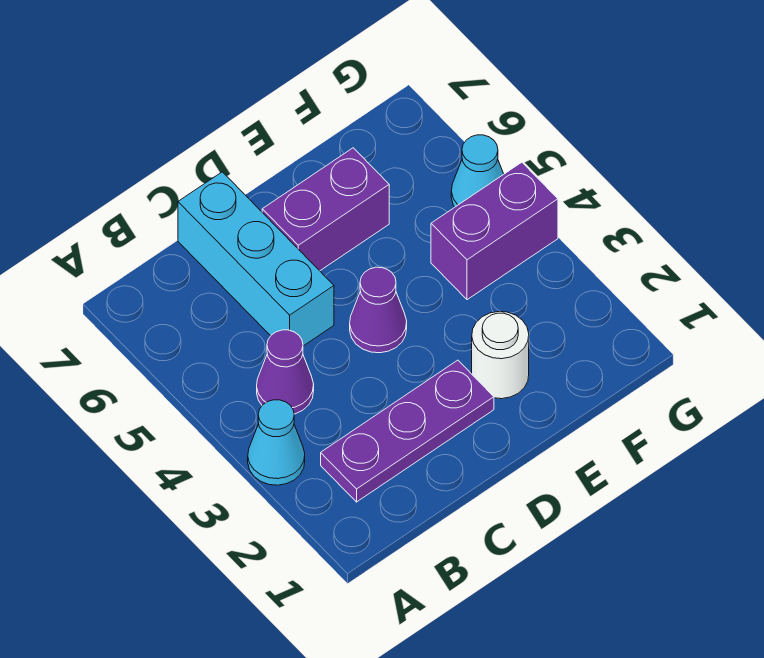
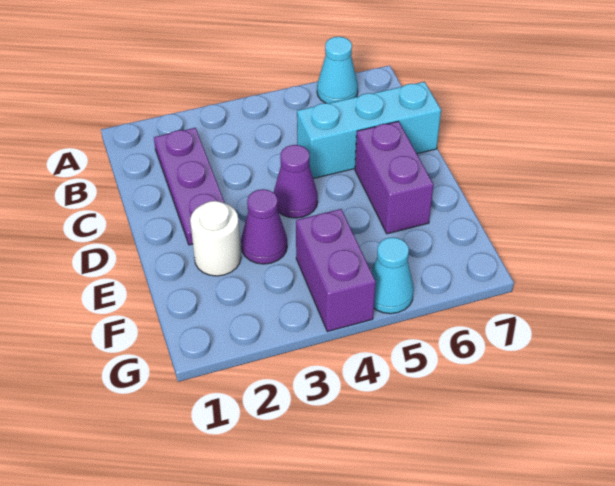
cyan cone A3 level 1 -> cyan cone A6 level 1
purple cone B4 level 1 -> purple cone E3 level 1

